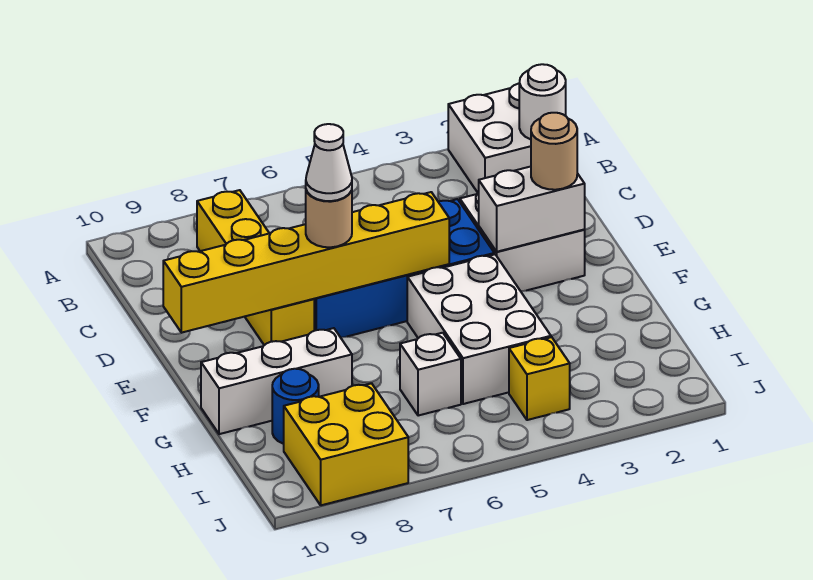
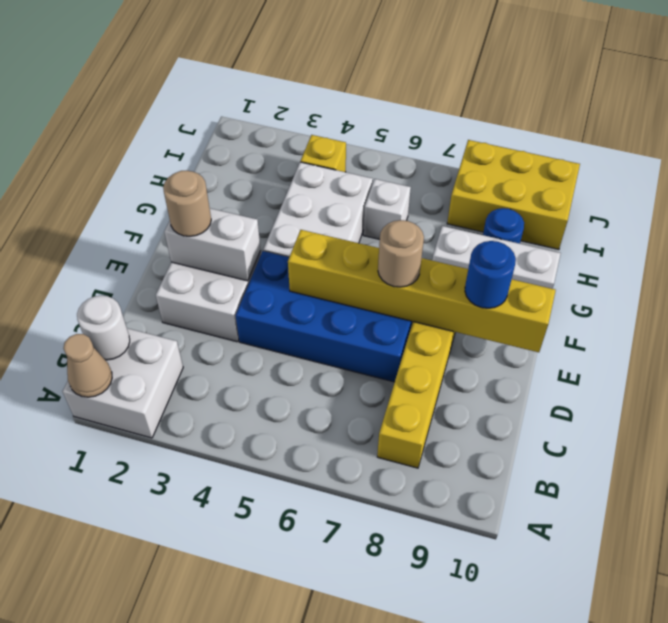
none -> tan cone A1 level 2
white cone E7 level 4 -> none
none -> blue round brick E9 level 3
yellow brick I8:J9 level 1 -> yellow brick I8:J10 level 1

